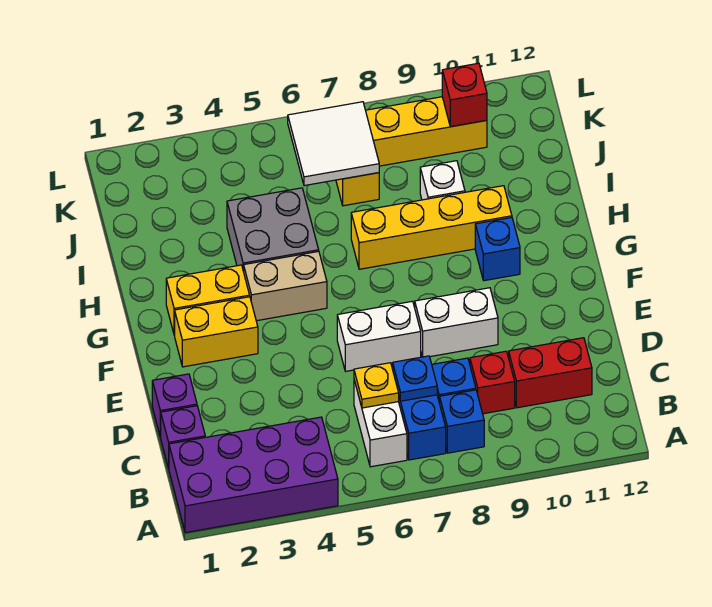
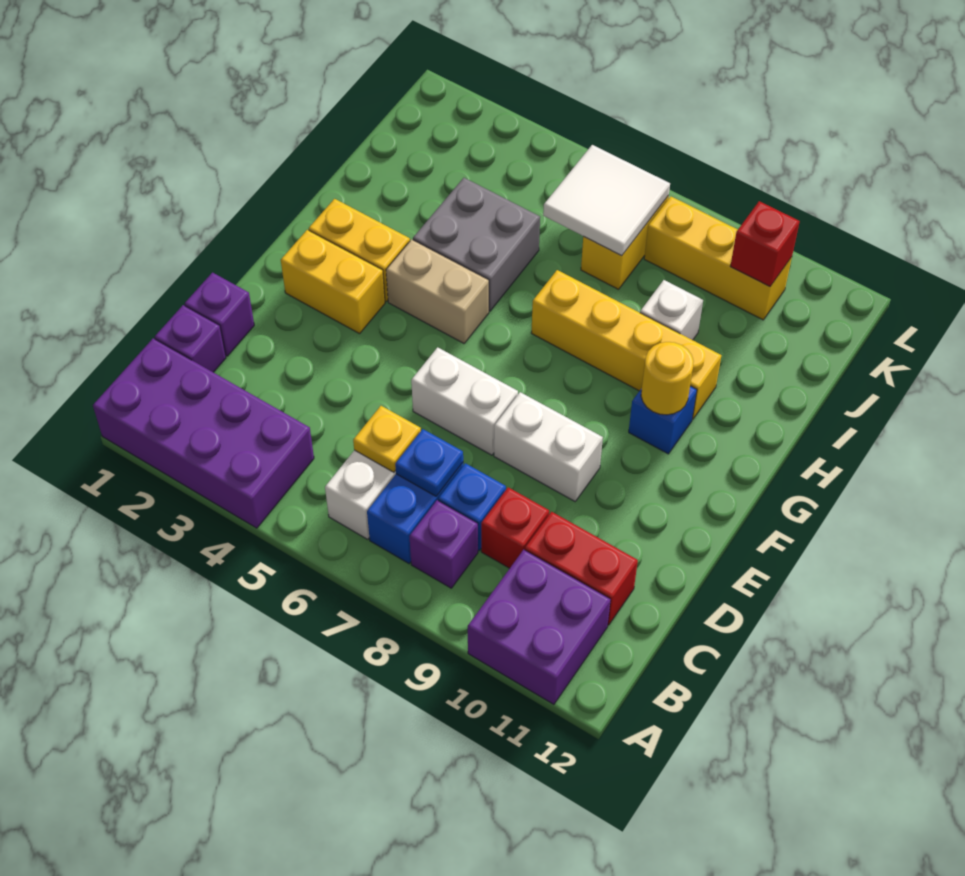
none -> purple brick A10:B11 level 1
blue brick B8 level 1 -> purple brick B8 level 1
none -> yellow round brick G10 level 2

